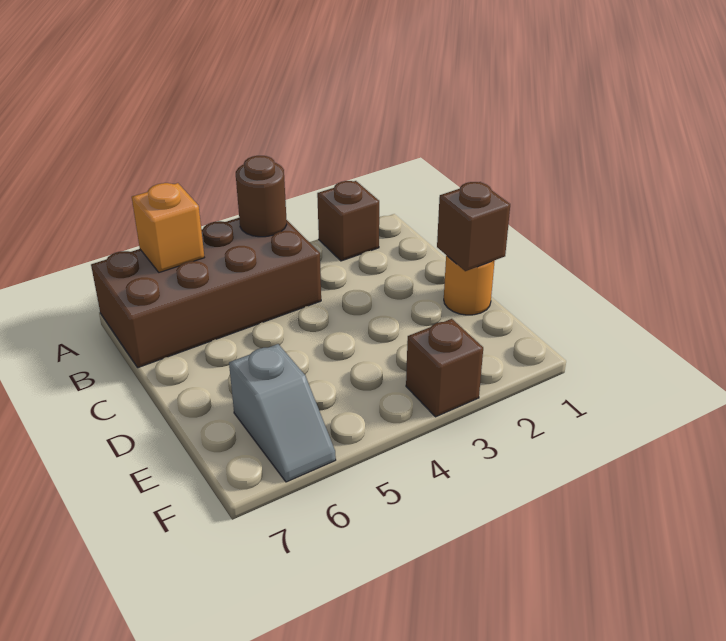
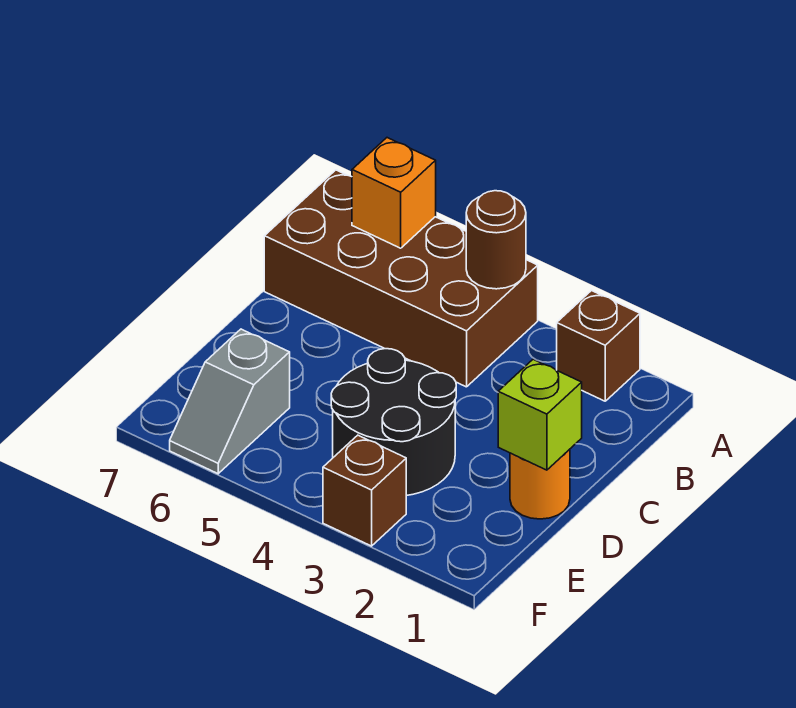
brown brick D1 level 2 -> lime brick D1 level 2
none -> black round brick D3:E4 level 1

